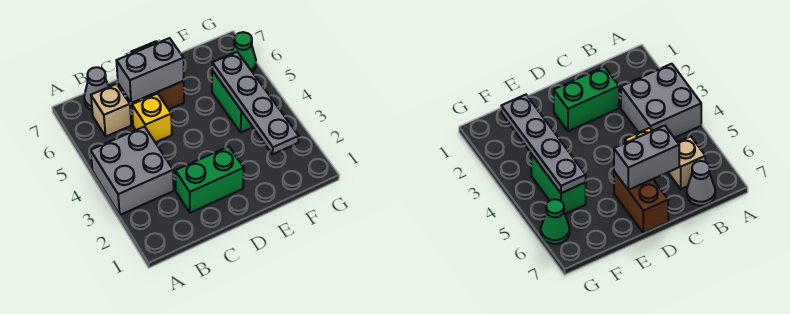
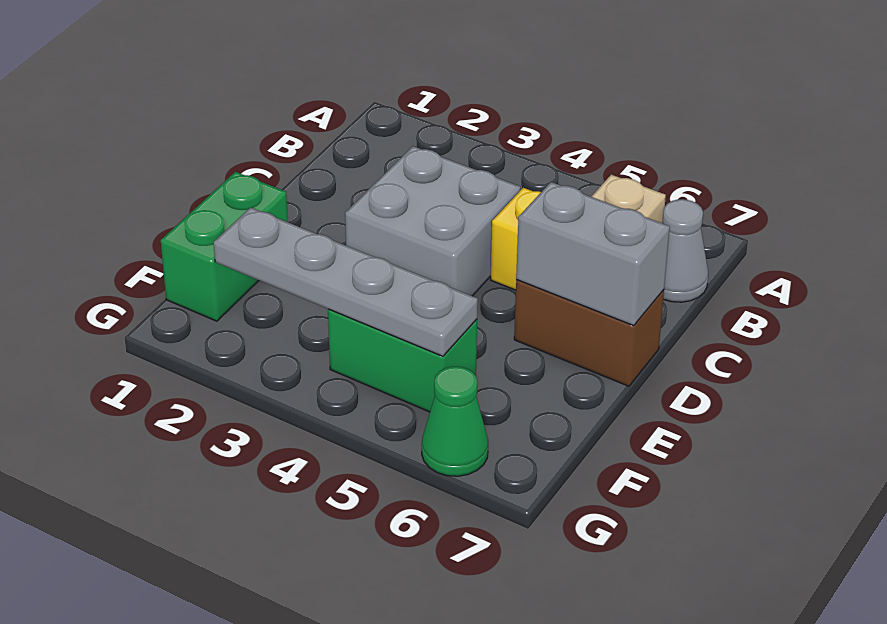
grey brick A3:B4 level 1 -> grey brick C3:D4 level 1
green brick C2:D2 level 1 -> green brick E1:F1 level 1
grey brick C6:D6 level 2 -> grey brick D6:D7 level 2

